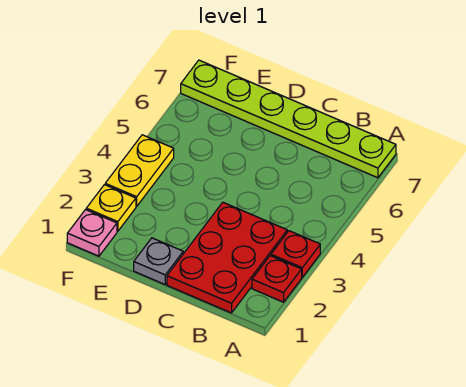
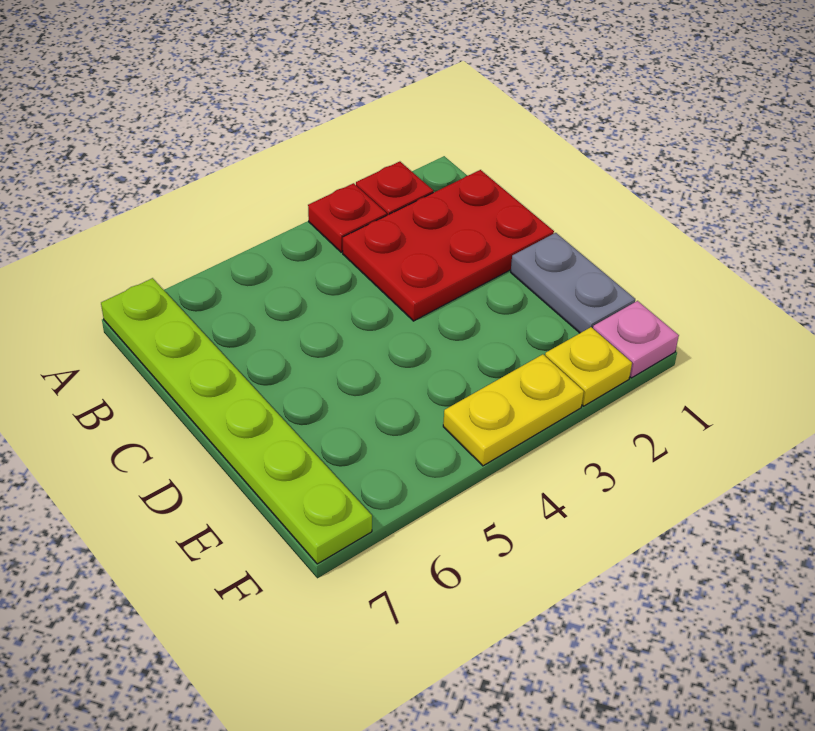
grey plate D1 level 1 -> grey plate D1:E1 level 1

